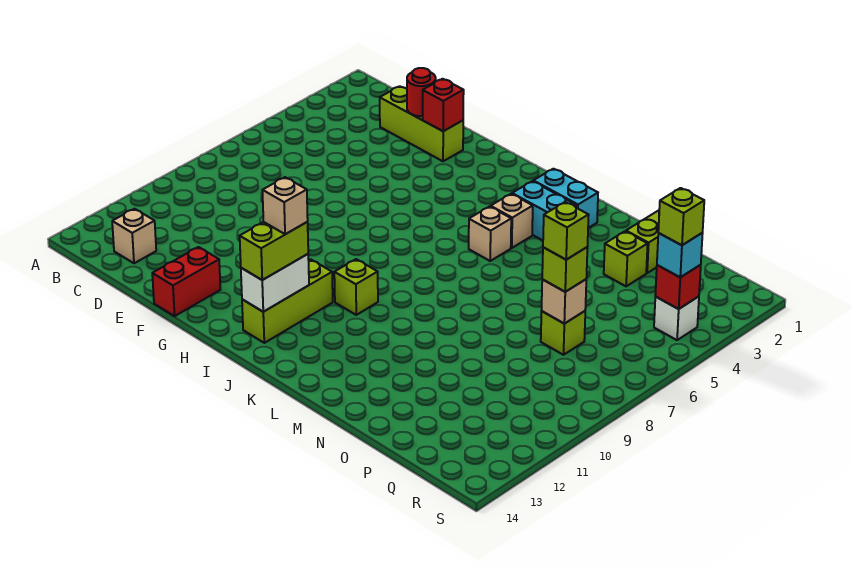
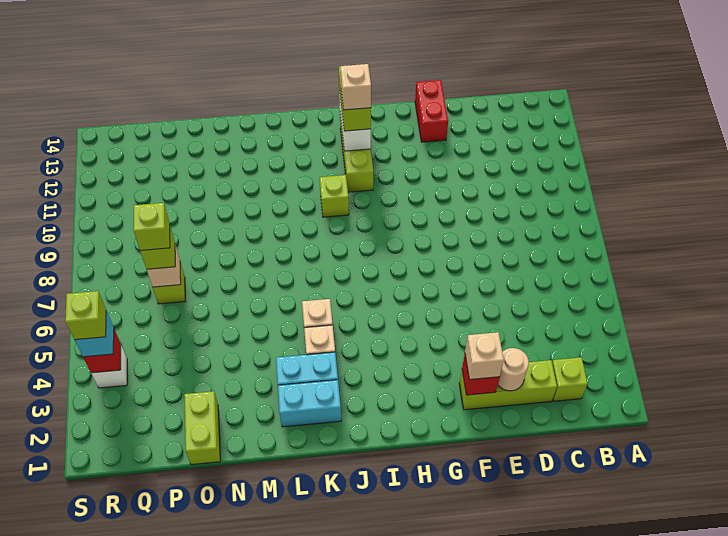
tan brick C13 level 1 -> tan brick F2 level 3
red round brick E2 level 2 -> tan round brick E2 level 2
lime brick O3 level 1 -> lime brick C2 level 1

